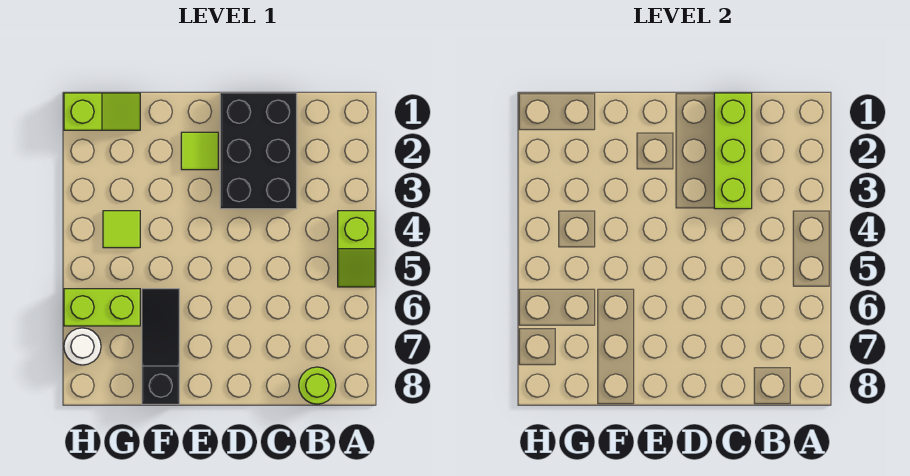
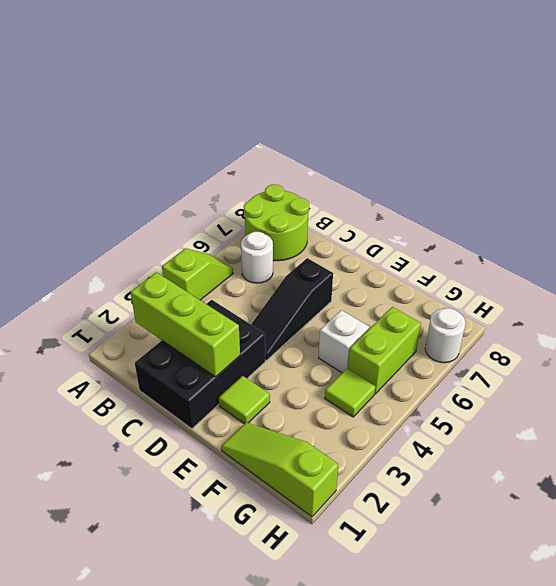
none -> white round brick B6 level 1
lime round brick B8 level 1 -> lime round brick A7:B8 level 1
lime brick C1:C3 level 2 -> lime brick B2:D2 level 2
none -> white brick F5 level 1
black slope F6:F8 level 1 top 8 -> black slope D4:D6 level 1 top 6
lime slope G1:H1 level 1 top H -> lime slope F1:H1 level 1 top H
lime brick G6:H6 level 1 -> lime brick G5:G6 level 1

